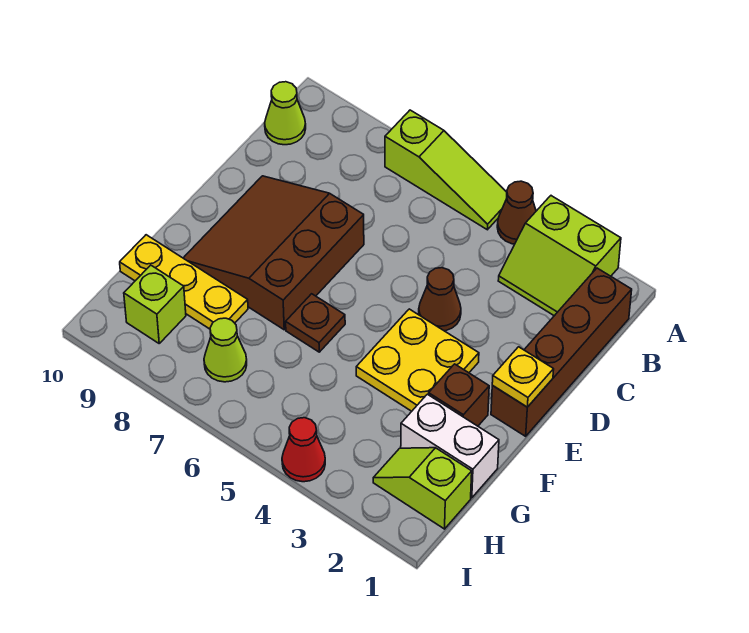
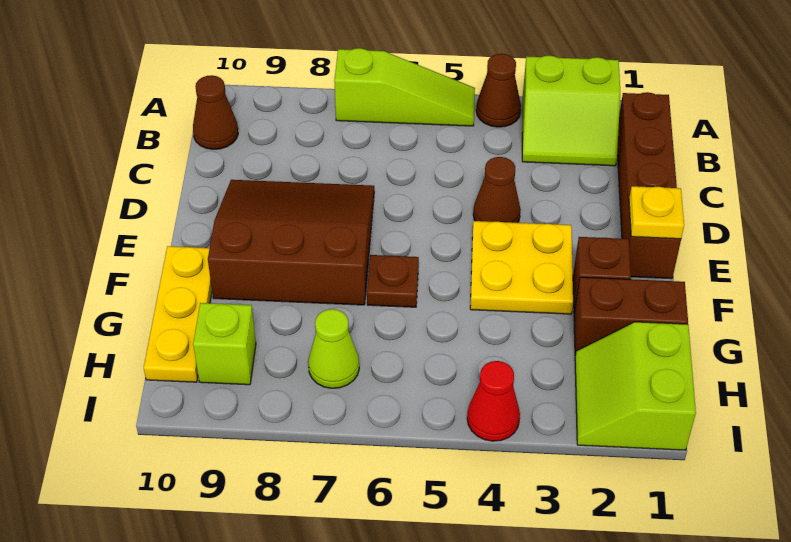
lime cone B10 level 1 -> brown cone B10 level 1
brown slope D7:F9 level 1 top 7 -> brown slope D7:F9 level 1 top F
white brick G1:G2 level 1 -> brown brick G1:G2 level 1
yellow plate G8:G10 level 1 -> yellow plate F10:H10 level 1
lime slope H1:H2 level 1 top 1 -> lime slope H1:I2 level 1 top 1

